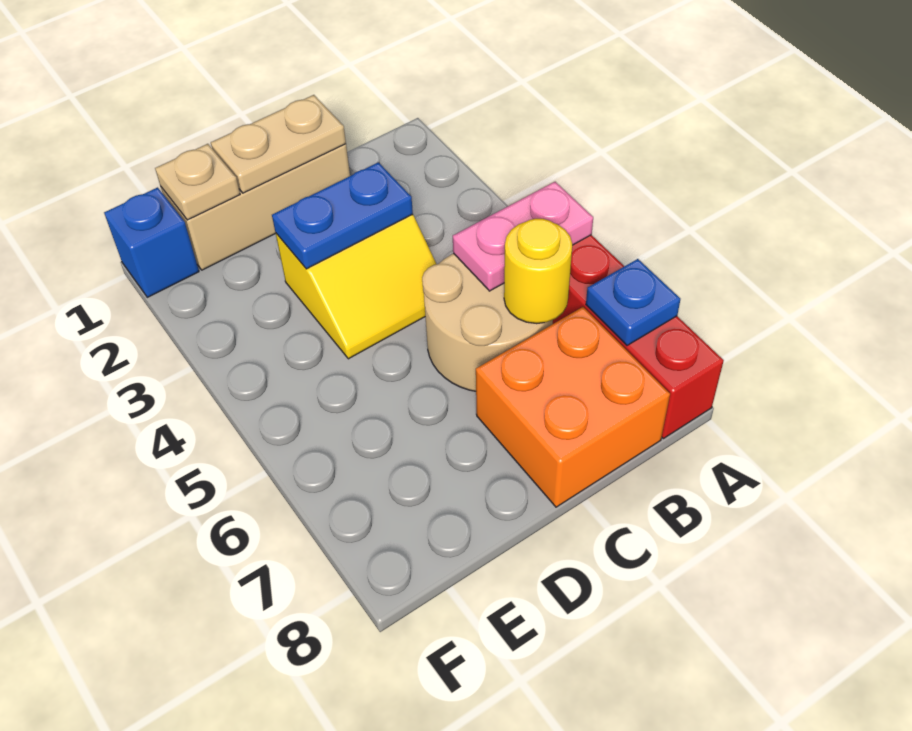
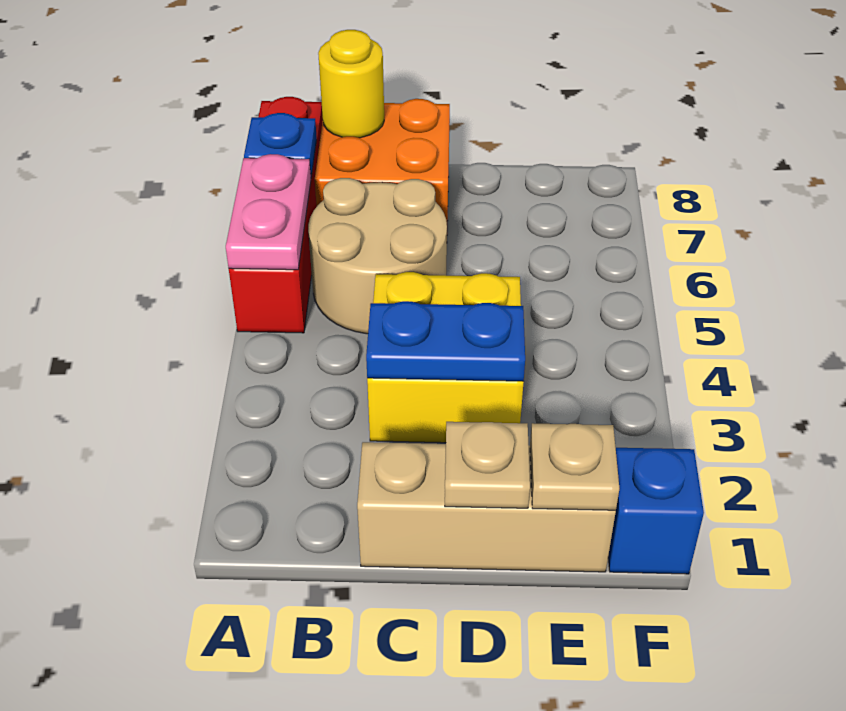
pink plate A5:B5 level 2 -> pink plate A5:A6 level 2
yellow round brick B6 level 2 -> yellow round brick B8 level 2
tan plate C1:D1 level 2 -> tan plate D1 level 2
yellow slope C3:D4 level 1 top 3 -> yellow brick C3:D4 level 1

